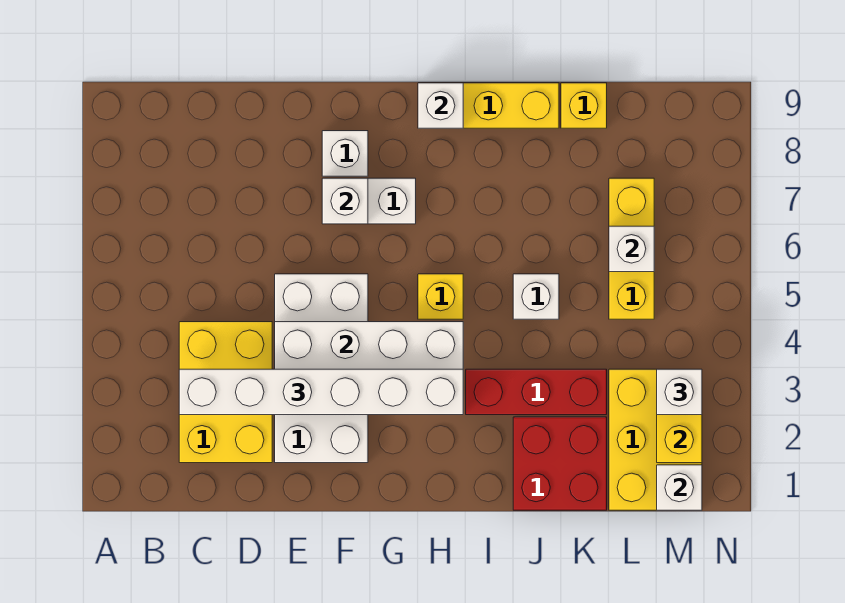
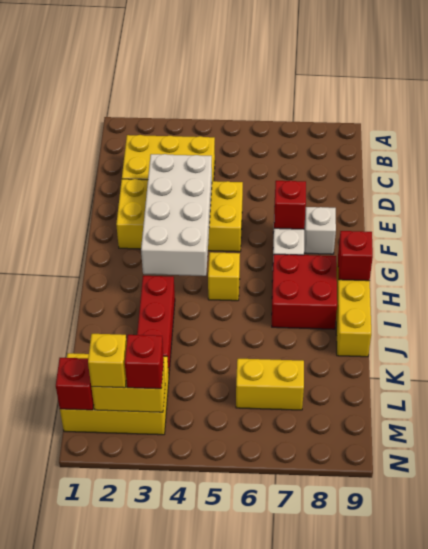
white brick C3:H3 level 3 -> none
white brick E2:F5 level 1 -> yellow brick E2:F5 level 1
white brick F7 level 2 -> red brick F7 level 2
white brick H9 level 2 -> red brick H9 level 2
red brick J1:K2 level 1 -> red brick H7:I8 level 1
white brick J5 level 1 -> none
yellow brick K9 level 1 -> yellow brick M2 level 3
yellow brick L5:L7 level 1 -> yellow brick L6:L7 level 1
white brick L6 level 2 -> none
white brick M1 level 2 -> red brick M1 level 2
white brick M3 level 3 -> red brick M3 level 3

